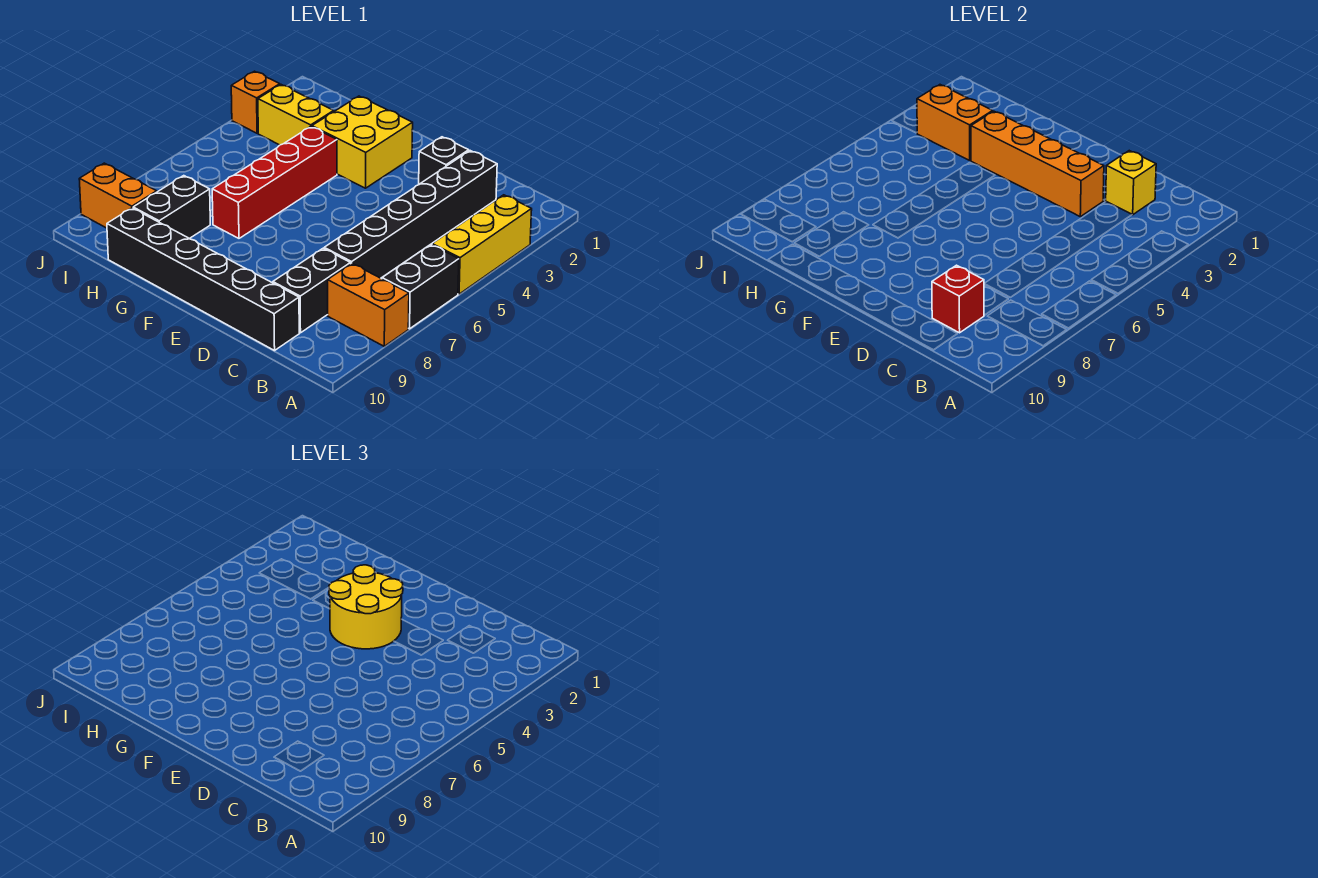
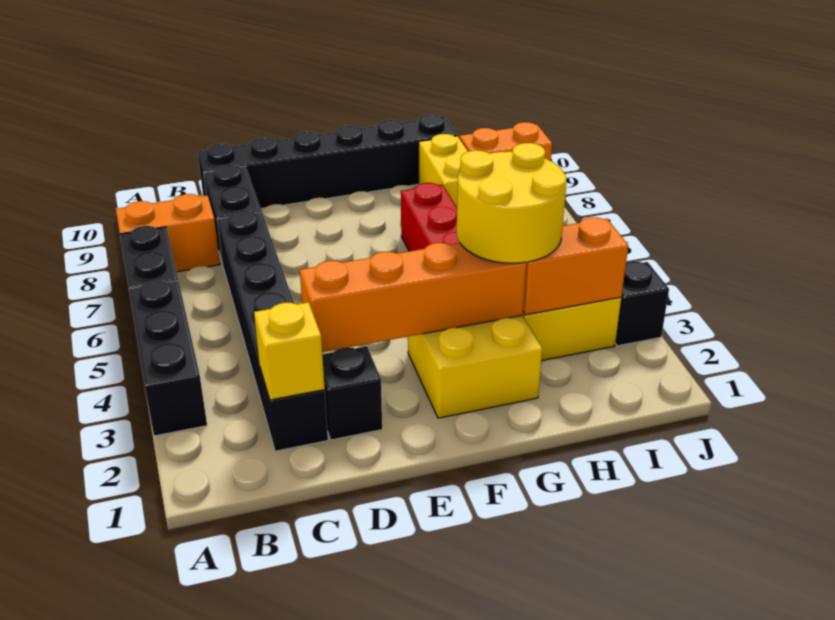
yellow brick A3:A5 level 1 -> black brick A3:A5 level 1
red brick C9 level 2 -> none
yellow round brick E3:F4 level 3 -> yellow round brick G3:H4 level 3
black brick H8:H9 level 1 -> yellow brick H8:H9 level 1
orange brick J3 level 1 -> black brick J3 level 1

